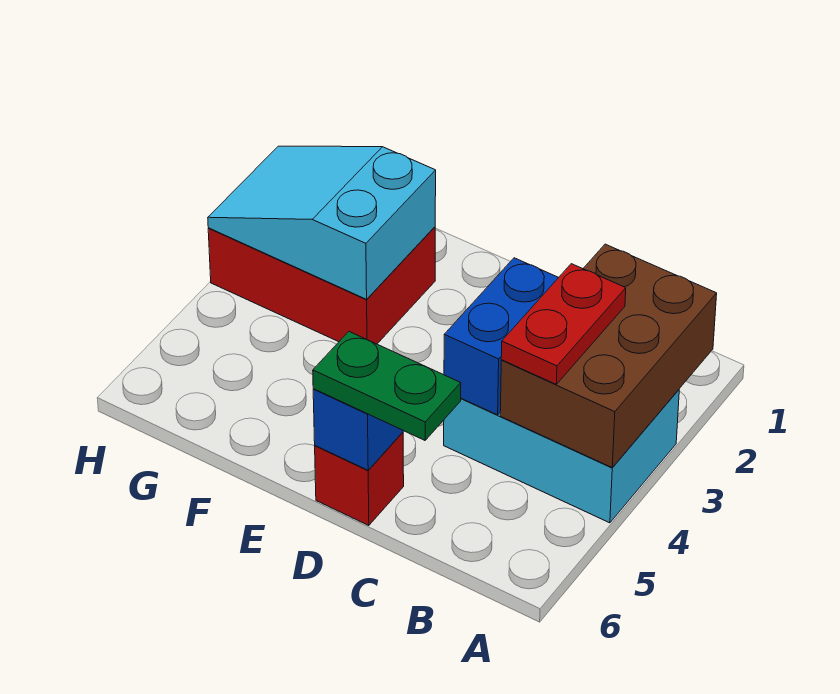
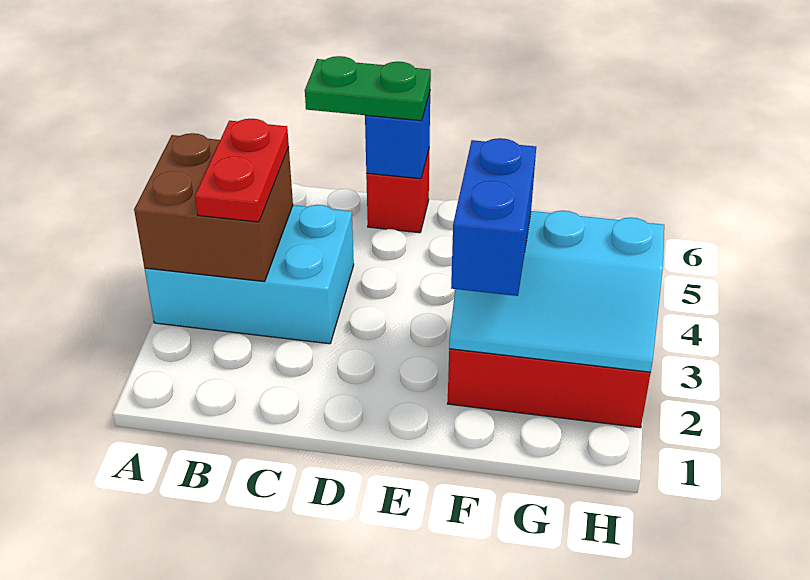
brown brick A2:B4 level 2 -> brown brick A3:B4 level 2
blue brick C3:C4 level 2 -> blue brick F2:F3 level 3
cyan slope F2:H3 level 2 top F -> cyan slope F2:H3 level 2 top 3

